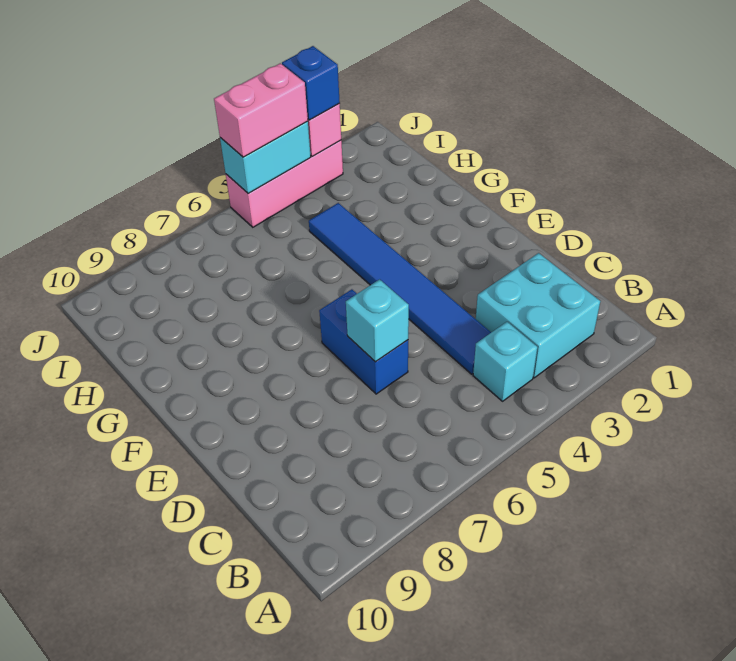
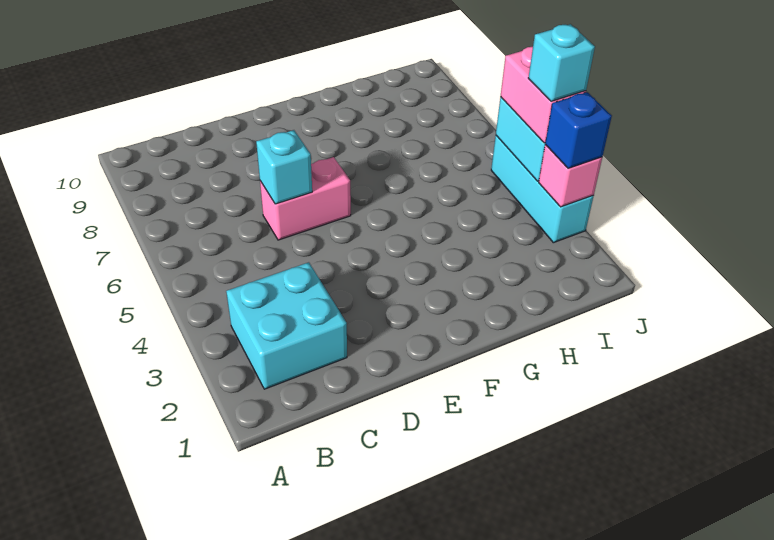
cyan brick B4 level 1 -> cyan brick J4 level 4
blue tile C4:H4 level 1 -> none
blue brick D6:E6 level 1 -> pink brick D6:E6 level 1
pink brick J3:J5 level 1 -> cyan brick J3:J5 level 1

